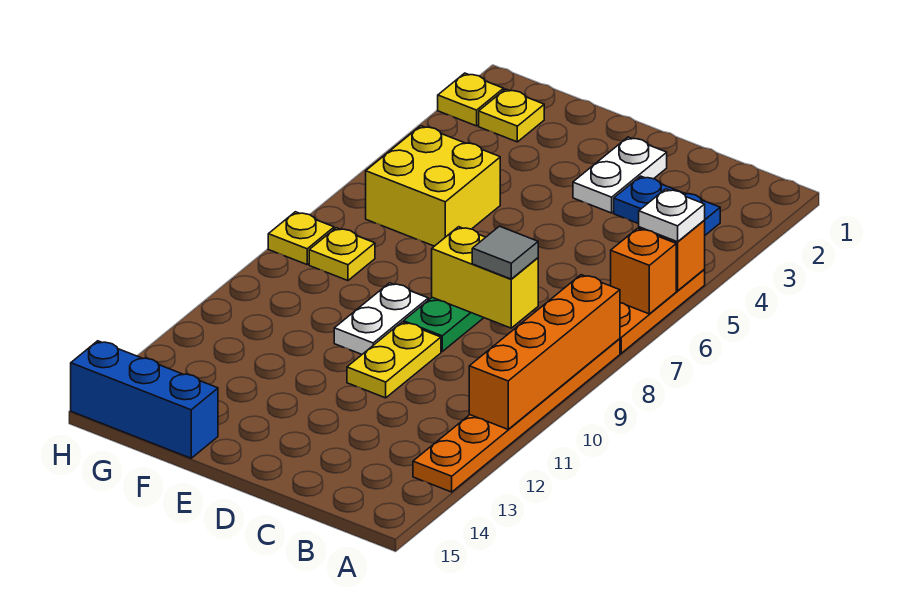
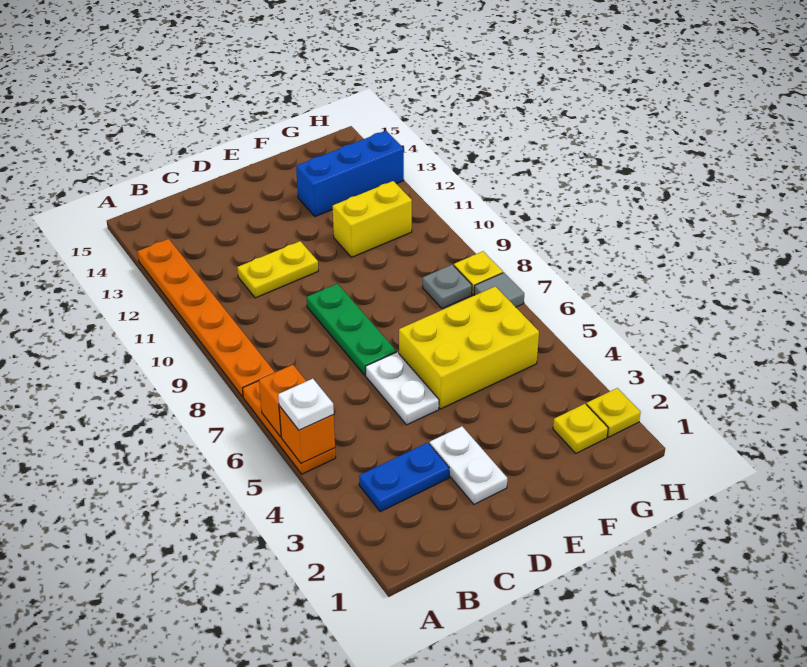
orange brick A8:A11 level 2 -> none
yellow brick C8:D8 level 2 -> yellow brick F11:G11 level 1
grey tile C8 level 3 -> grey tile H7 level 1
yellow plate D10:D11 level 1 -> yellow plate C11:D11 level 1
white plate E9:E10 level 1 -> white plate D5:D6 level 1
yellow brick F5:G6 level 1 -> yellow brick E5:G6 level 1
blue brick F15:H15 level 1 -> blue brick F13:H13 level 1
yellow plate G8 level 1 -> grey plate G8 level 1

